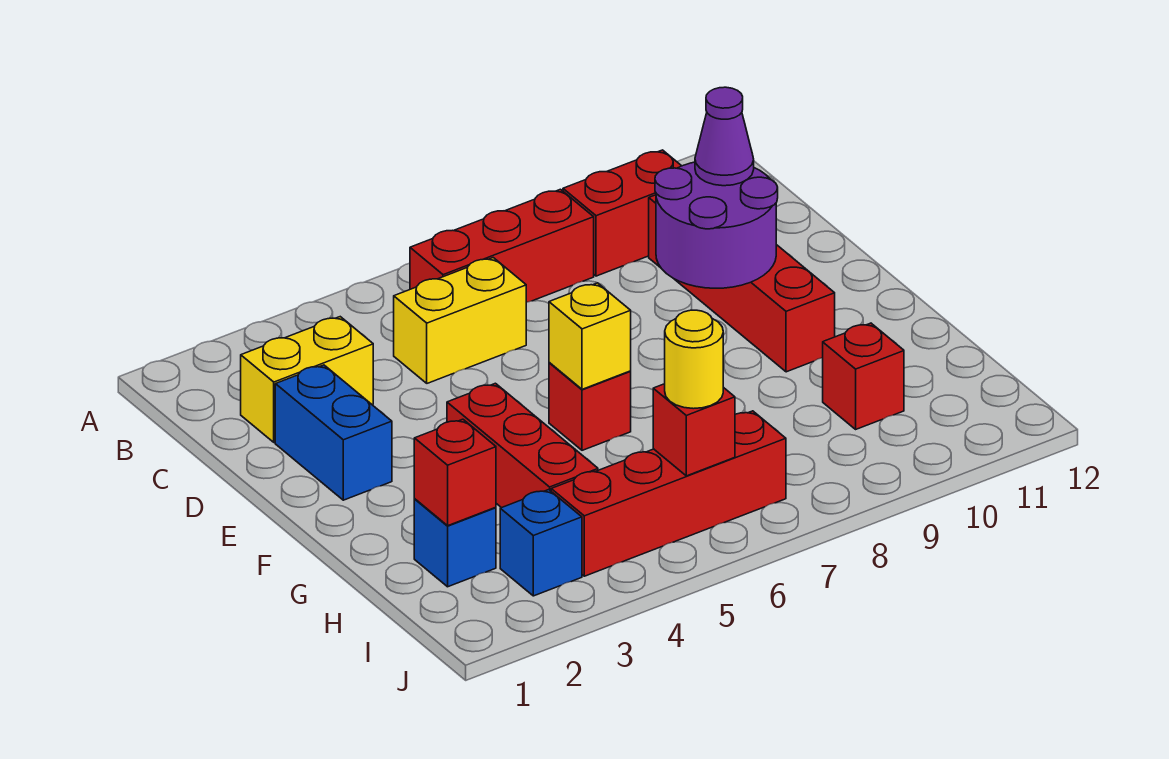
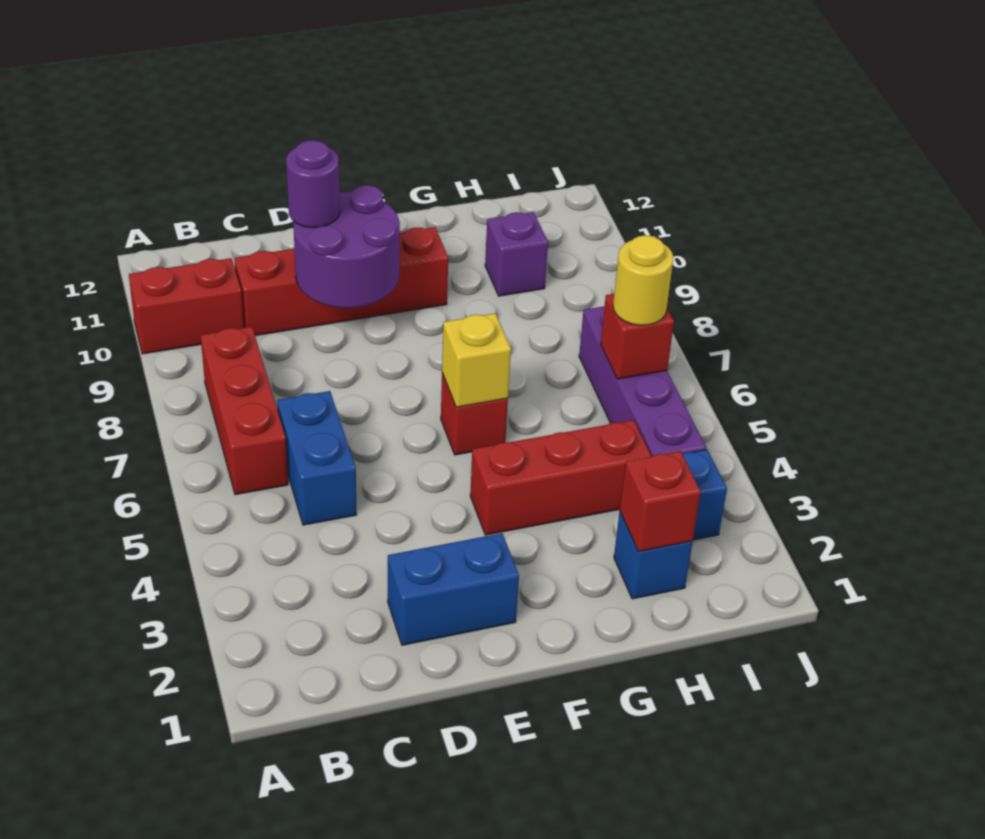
red brick B9:B10 level 1 -> red brick A10:B10 level 1
yellow brick C2:C3 level 1 -> none
yellow brick C5:C6 level 1 -> blue brick C5:C6 level 1
purple cone D10 level 3 -> purple round brick D10 level 3
red brick H10 level 1 -> purple brick H10 level 1
red brick I4:I7 level 1 -> purple brick I4:I7 level 1

